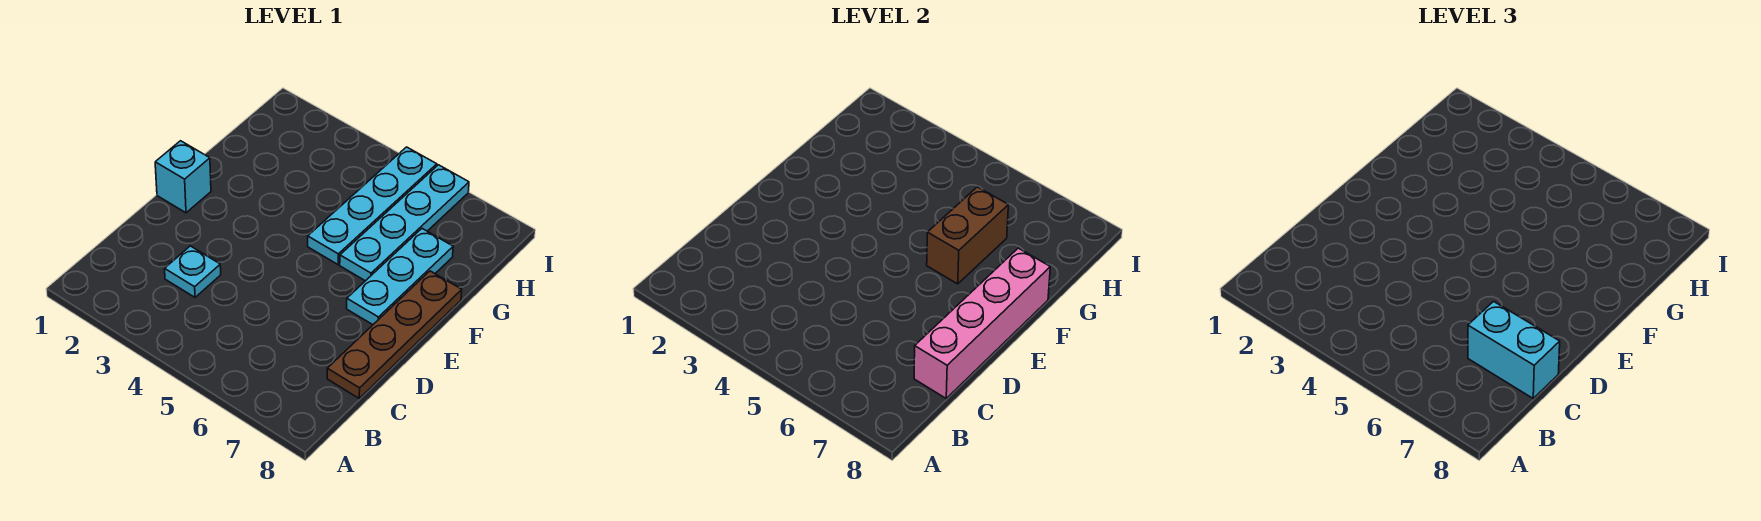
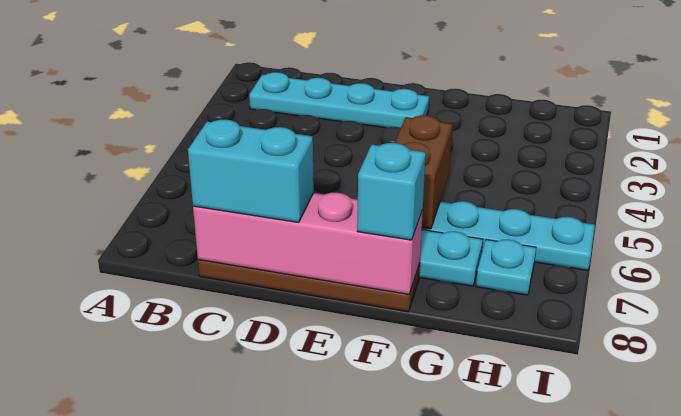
cyan plate C3 level 1 -> cyan plate H7 level 1
cyan brick C7:C8 level 3 -> cyan brick C8:D8 level 3
cyan brick E1 level 1 -> cyan brick F8 level 3
cyan plate F5:I5 level 1 -> cyan plate B2:E2 level 1
brown brick F6:G6 level 2 -> brown brick F5:F6 level 2

